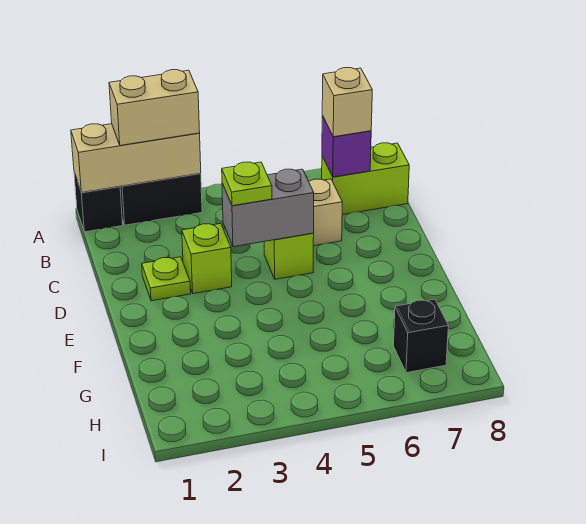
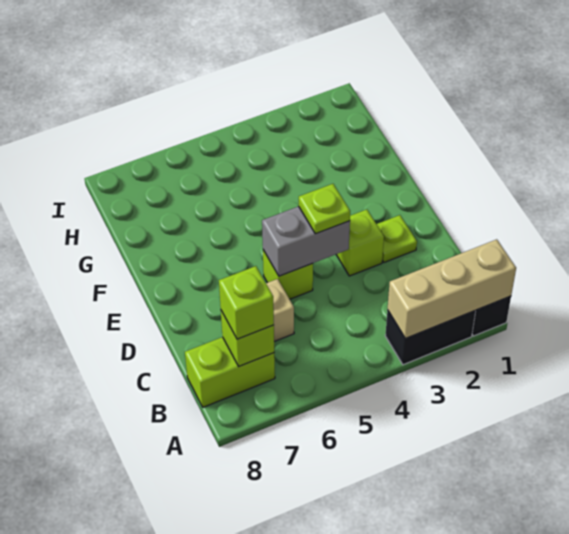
tan brick A2:A3 level 3 -> none
purple brick B7 level 2 -> lime brick B7 level 2
tan brick B7 level 3 -> lime brick B7 level 3
black brick H7 level 1 -> none

